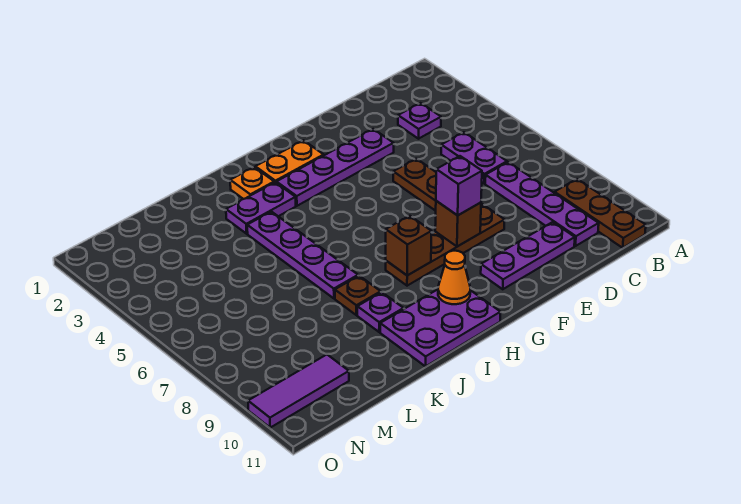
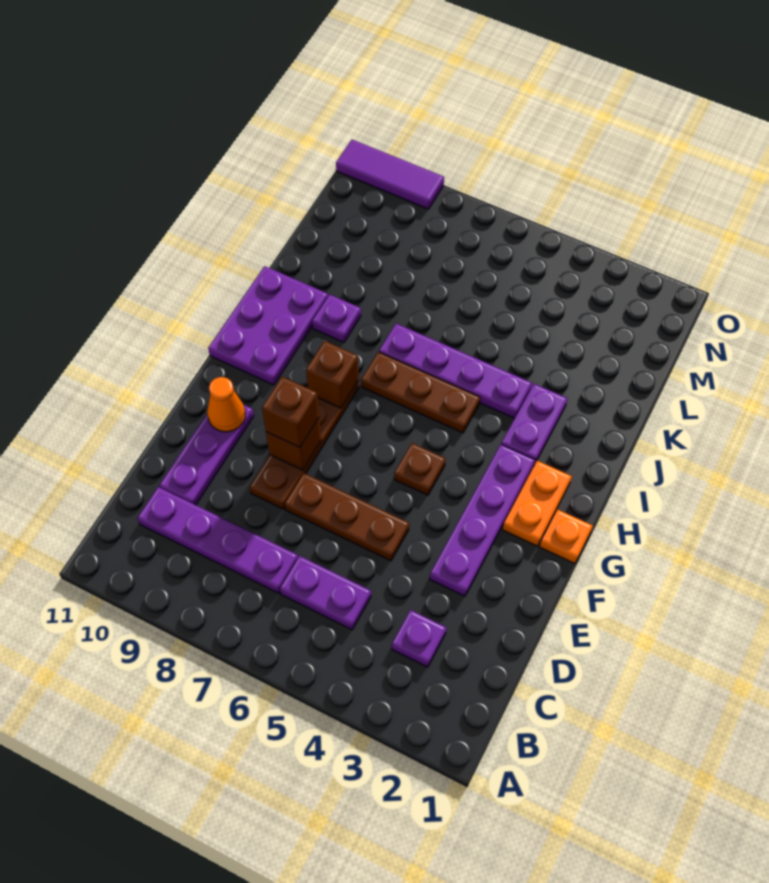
brown plate B9:B11 level 1 -> brown plate I5:I7 level 1
purple brick F8 level 3 -> brown brick F8 level 3
orange cone H10 level 2 -> orange cone F10 level 2
orange plate I2 level 1 -> orange plate G1 level 1
brown plate J8 level 1 -> brown plate G5 level 1
purple tile M10:O10 level 1 -> purple tile O9:O11 level 1

